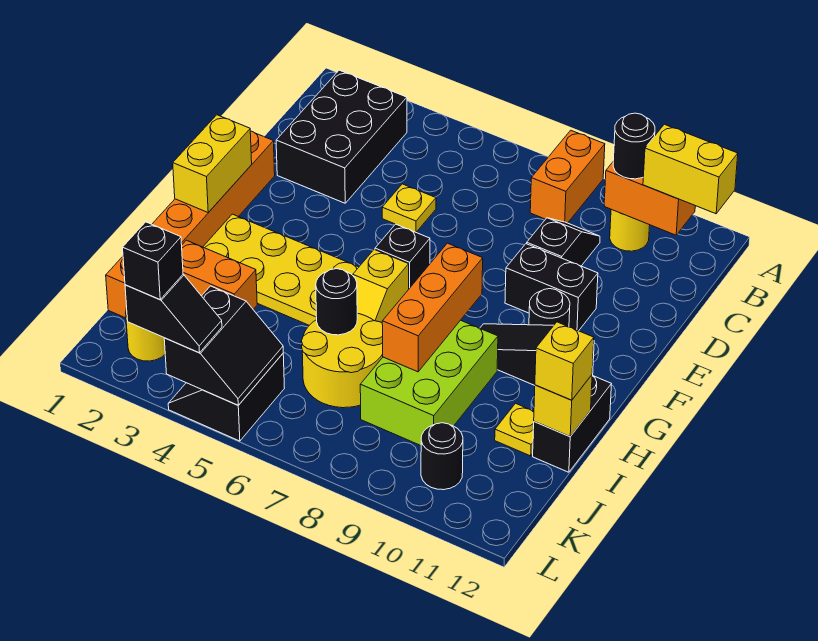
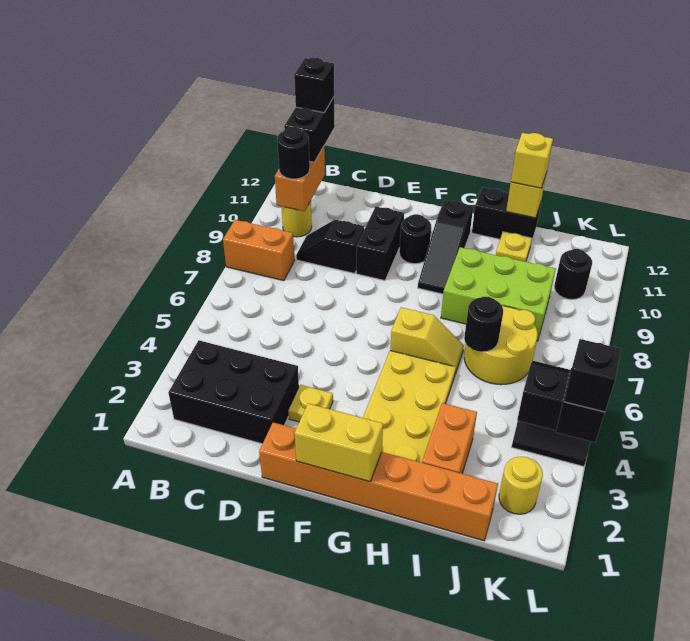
yellow brick B11:B12 level 3 -> black brick B11:B12 level 3
yellow plate D5 level 1 -> yellow plate E3 level 1
black brick F6 level 1 -> black brick B12 level 4
orange brick G8:I8 level 2 -> none

